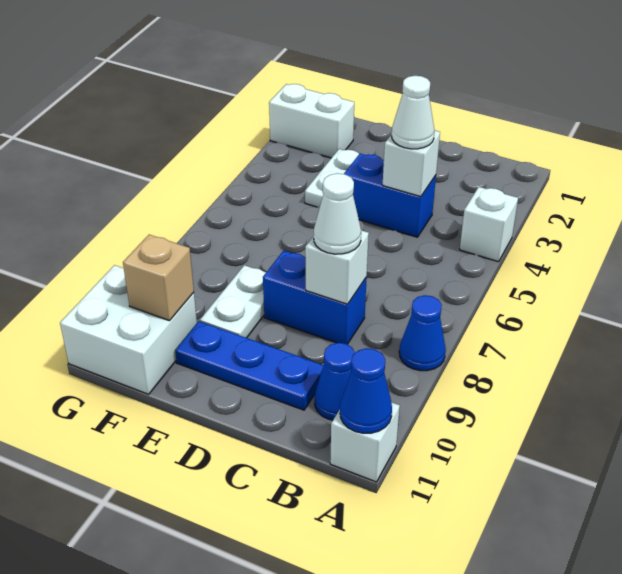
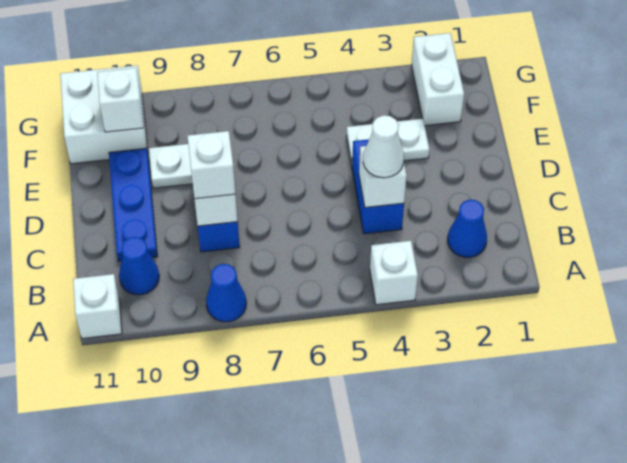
blue cone A11 level 2 -> blue cone B2 level 1
white cone C8 level 3 -> white brick C8 level 3
tan brick F10 level 2 -> white brick F10 level 2

